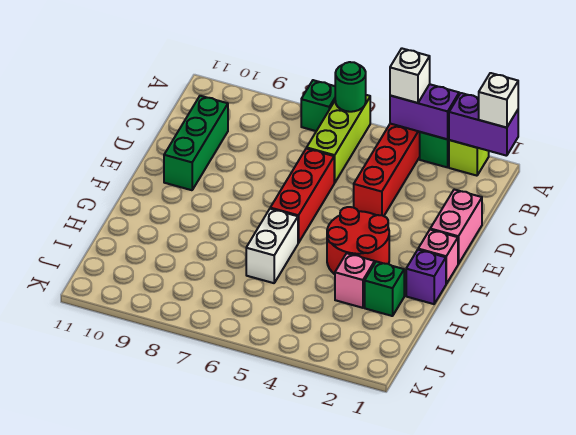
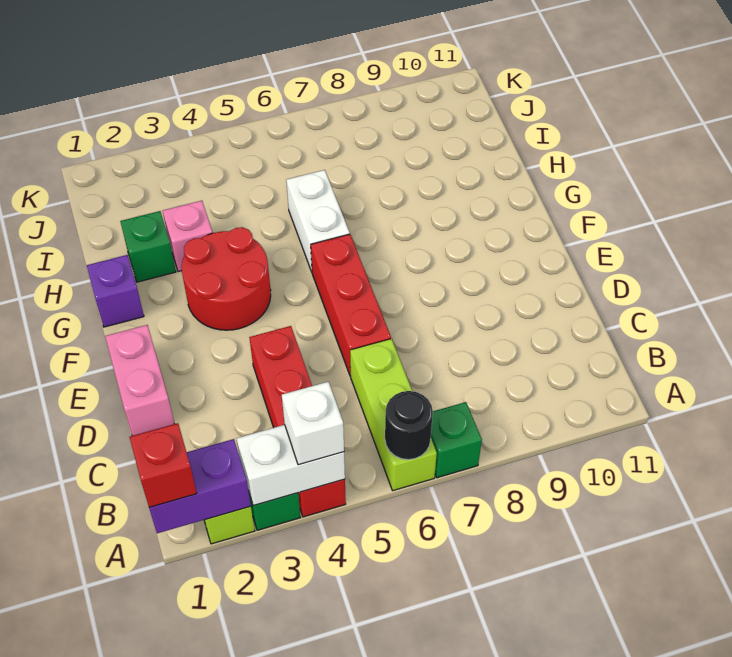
white brick A1 level 3 -> red brick A1 level 3
purple brick A3:A4 level 2 -> white brick A3:A4 level 2
green round brick A6 level 2 -> black round brick A6 level 2
green brick C10:E10 level 1 -> none
pink brick F1 level 1 -> none

